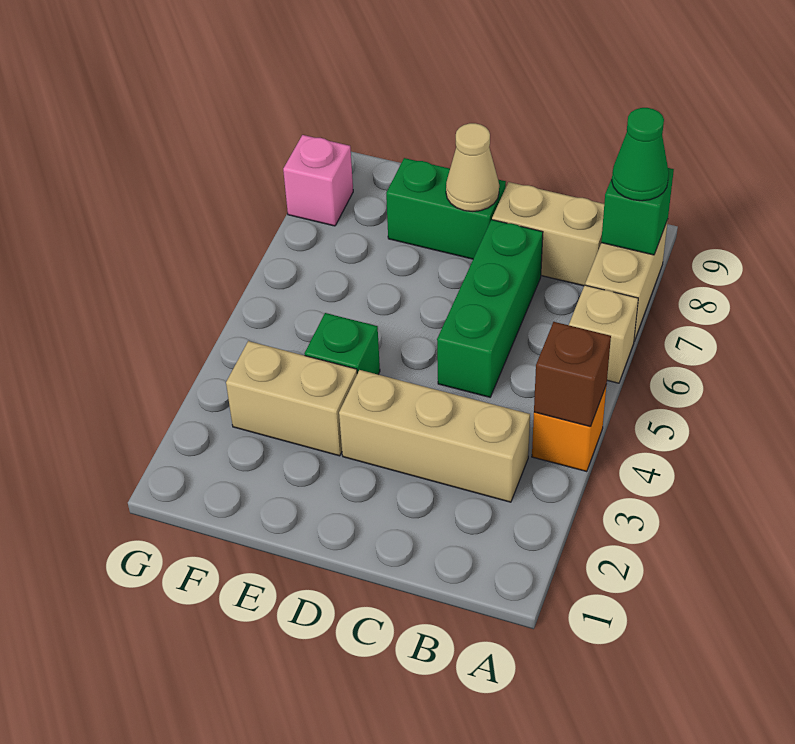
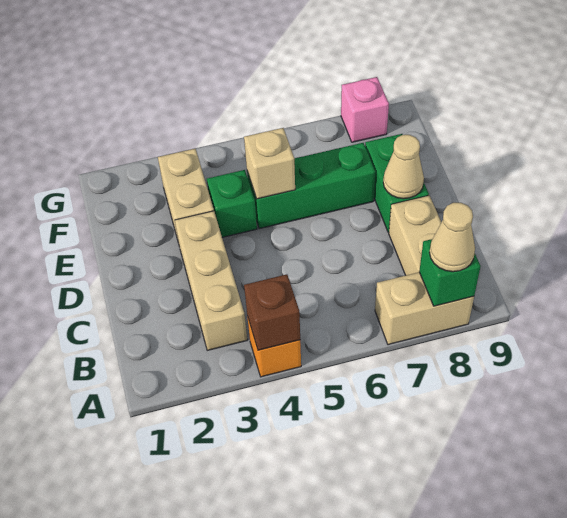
tan brick A6 level 1 -> tan brick E5 level 2
green cone A8 level 3 -> tan cone A8 level 3
green brick C5:C7 level 1 -> green brick E5:E7 level 1

